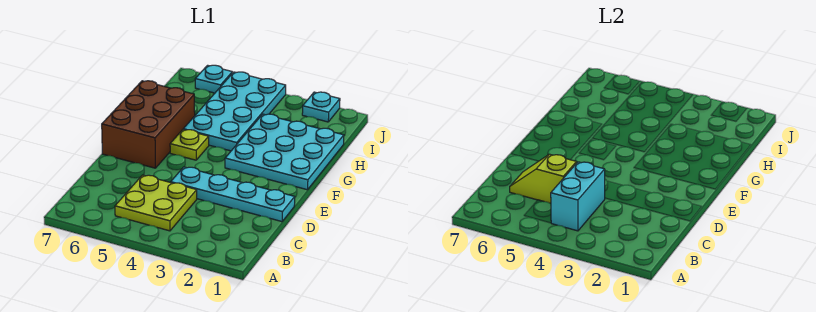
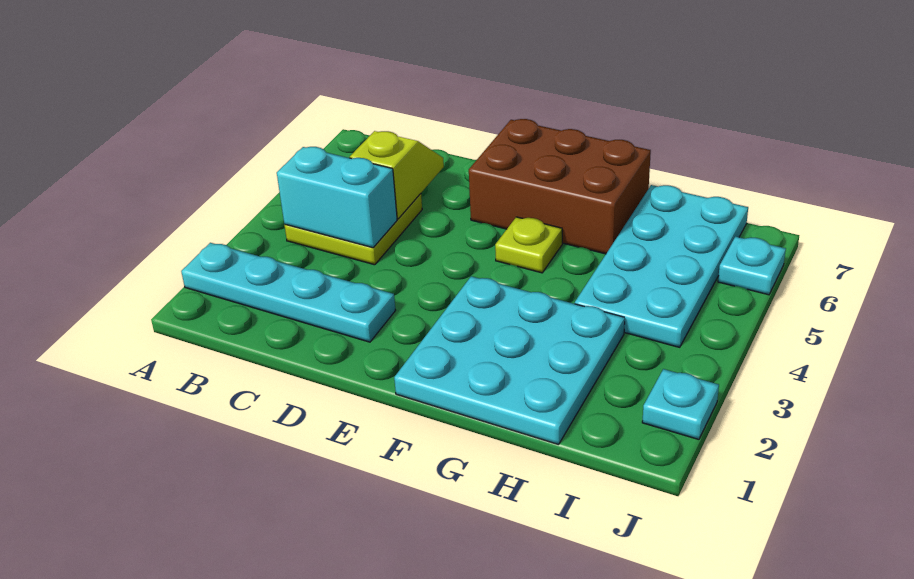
cyan plate D1:D4 level 1 -> cyan plate A2:D2 level 1
cyan plate G4:J5 level 1 -> cyan plate H4:I7 level 1

